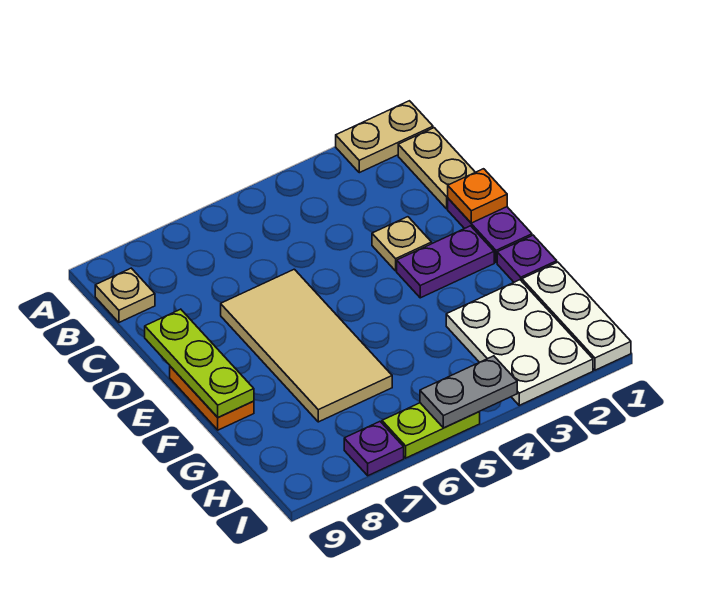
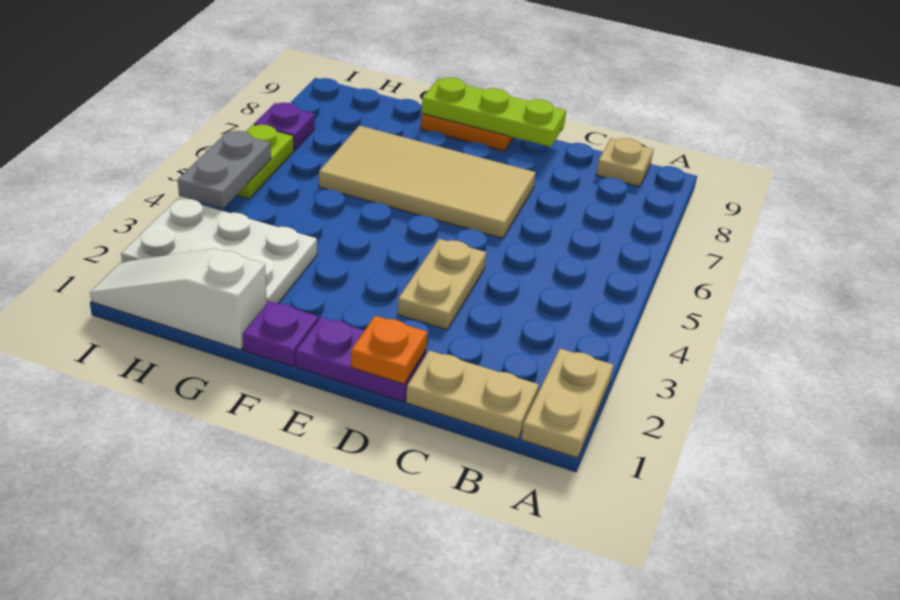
tan plate D3 level 1 -> tan plate D3:D4 level 1
purple plate E2:E3 level 1 -> none
white plate G1:I1 level 1 -> white slope G1:I1 level 1 top G

